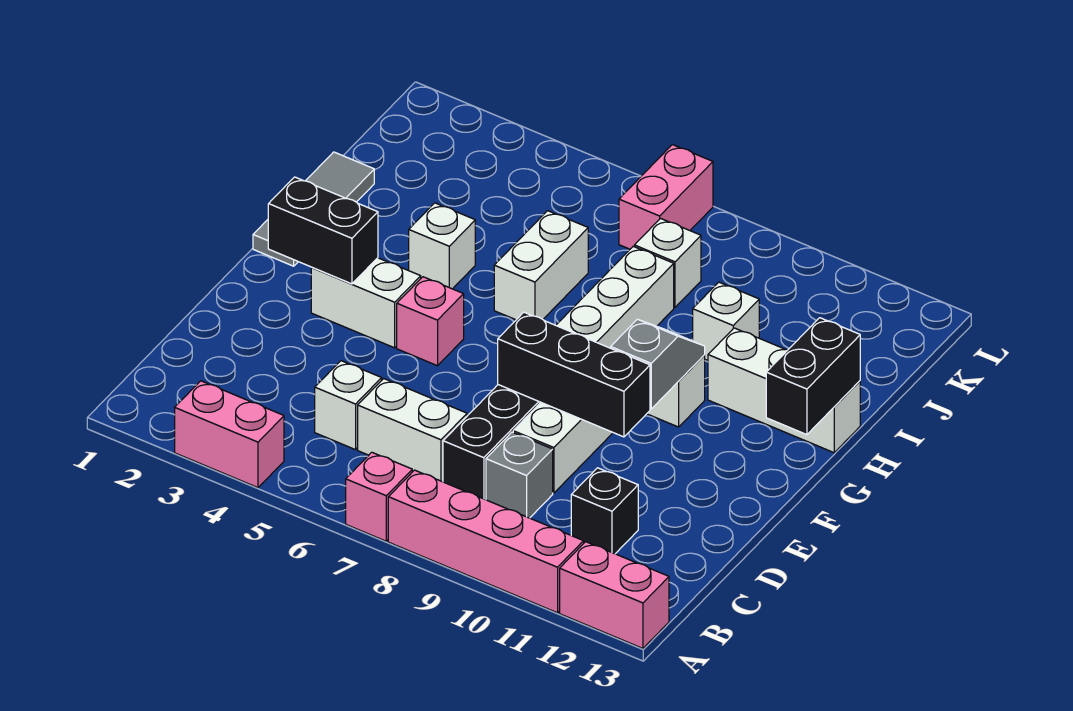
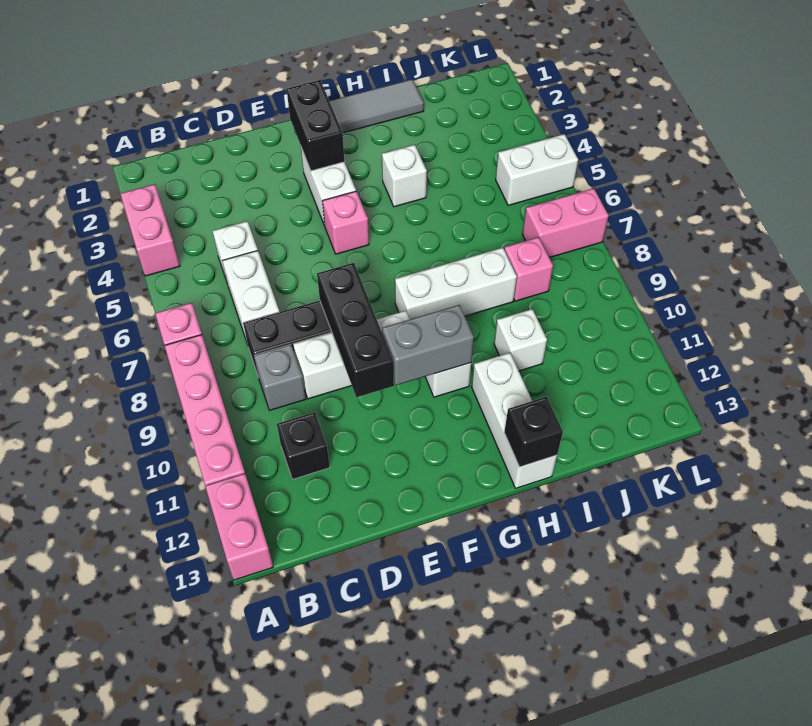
grey slope F10:G10 level 2 top F -> grey brick F10:G10 level 2
black brick G13:H13 level 2 -> black brick H13 level 2
white brick H6:I6 level 1 -> white brick K5:L5 level 1
white brick J8 level 1 -> pink brick J8 level 1

